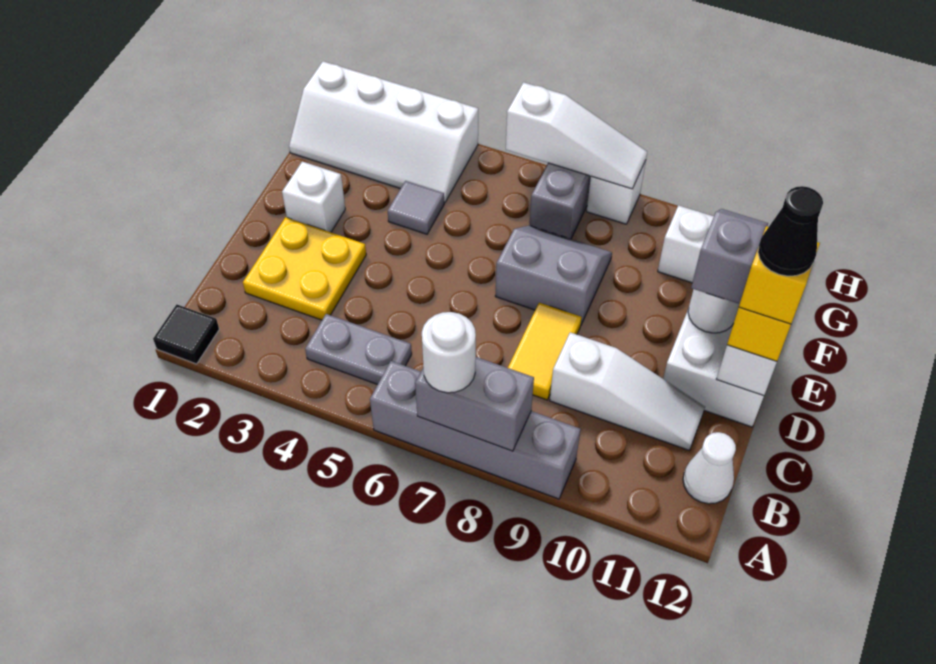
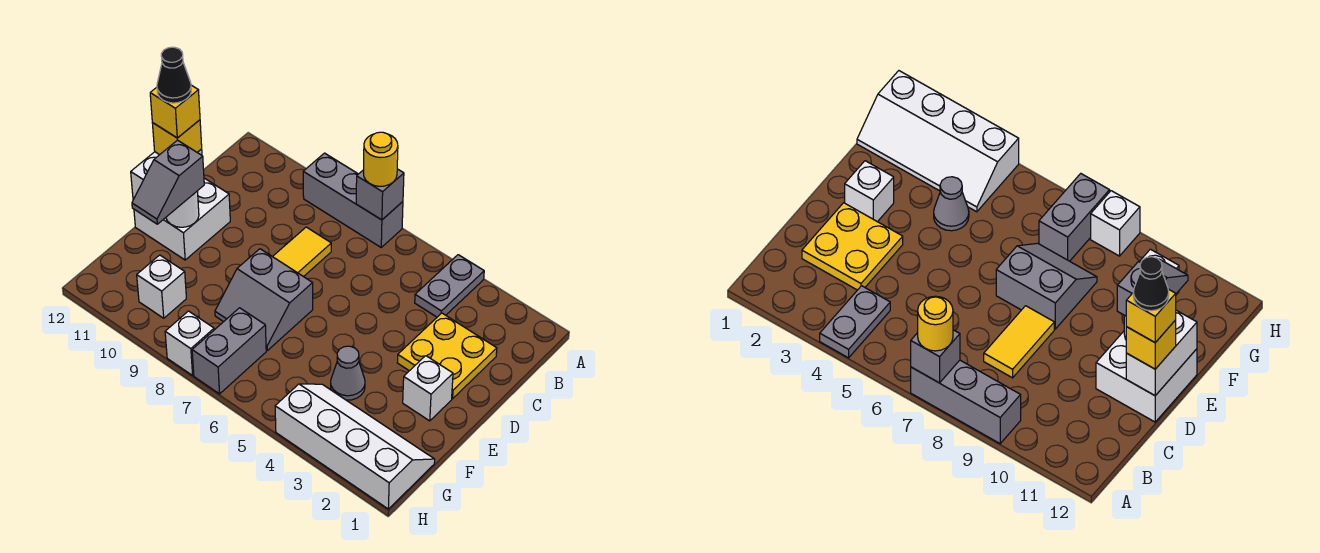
black tile A1 level 1 -> none
grey brick A6:A9 level 1 -> grey brick A7:A9 level 1
grey brick A7:A8 level 2 -> grey brick A7 level 2
white round brick A7 level 3 -> yellow round brick A7 level 3
grey plate B4:B5 level 1 -> grey plate A4:B4 level 1
white cone B12 level 1 -> none
white slope C9:C11 level 1 top 9 -> none
grey tile F4 level 1 -> grey cone F4 level 1
white slope H6:H8 level 2 top 6 -> none

